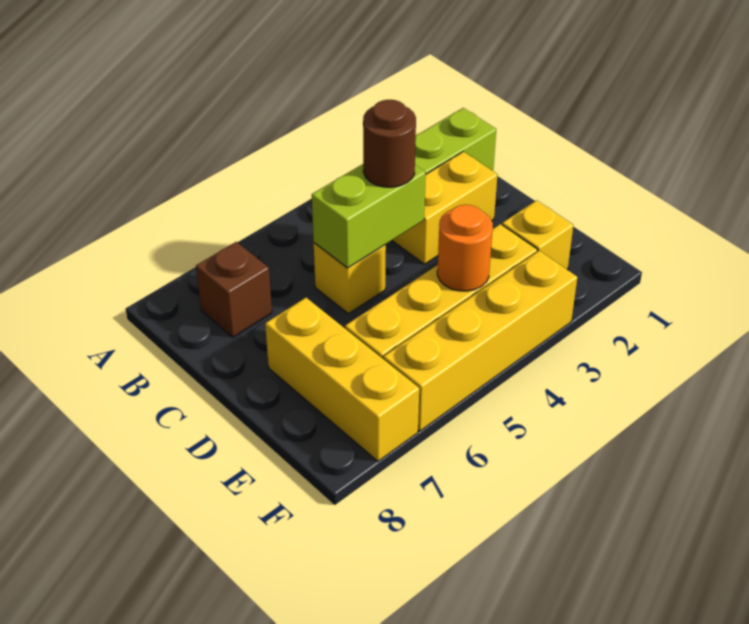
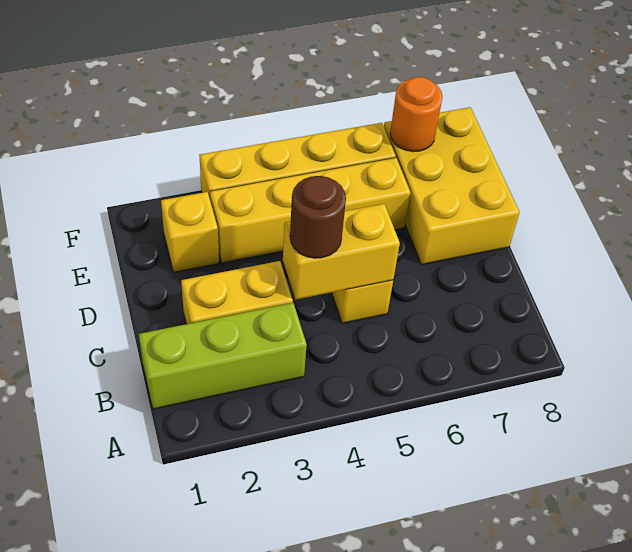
brown brick B7 level 1 -> none
lime brick C4:C5 level 2 -> yellow brick C4:C5 level 2
yellow brick D7:F7 level 1 -> yellow brick D7:F8 level 1
orange round brick E4 level 2 -> orange round brick F7 level 2

